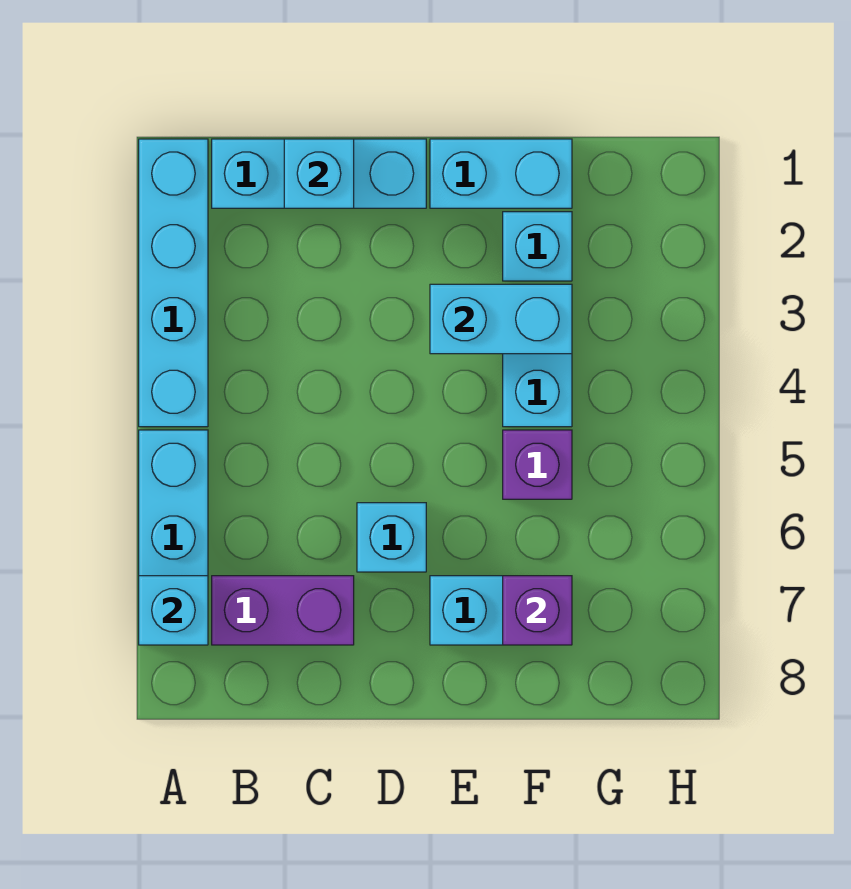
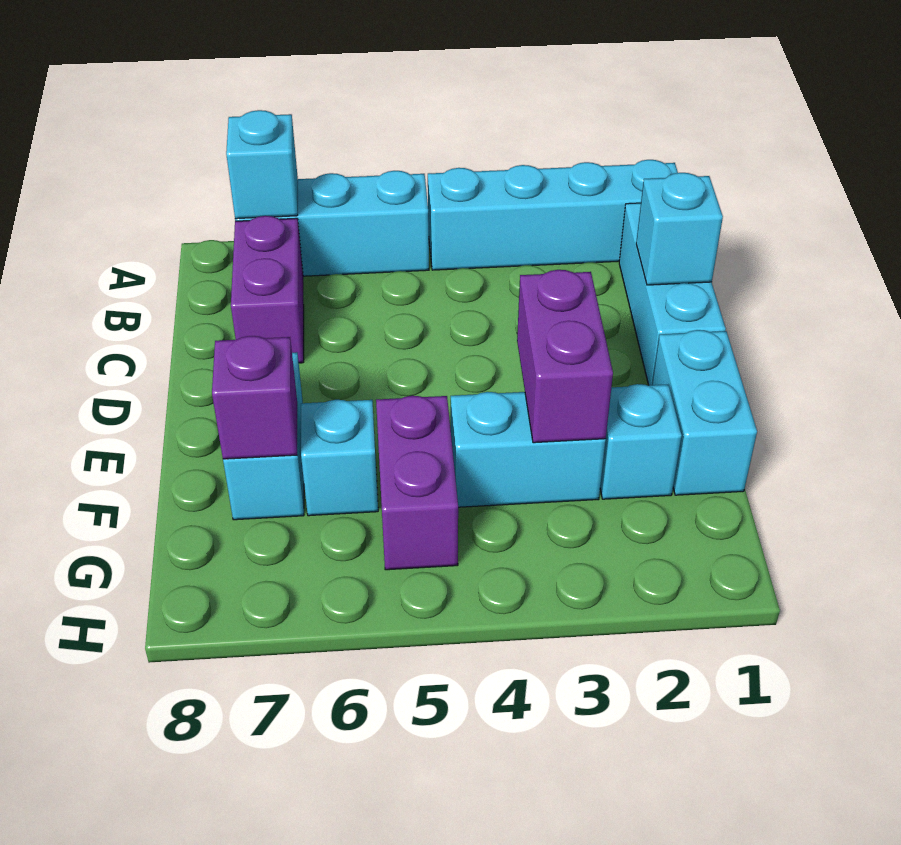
cyan brick D6 level 1 -> cyan brick F6 level 1
cyan brick E3:F3 level 2 -> purple brick E3:F3 level 2
purple brick F5 level 1 -> purple brick F5:G5 level 1

